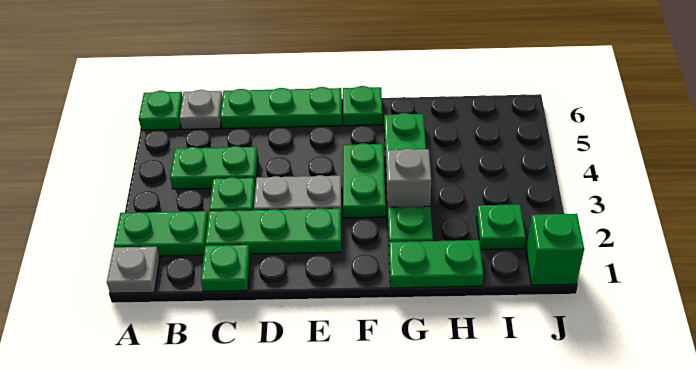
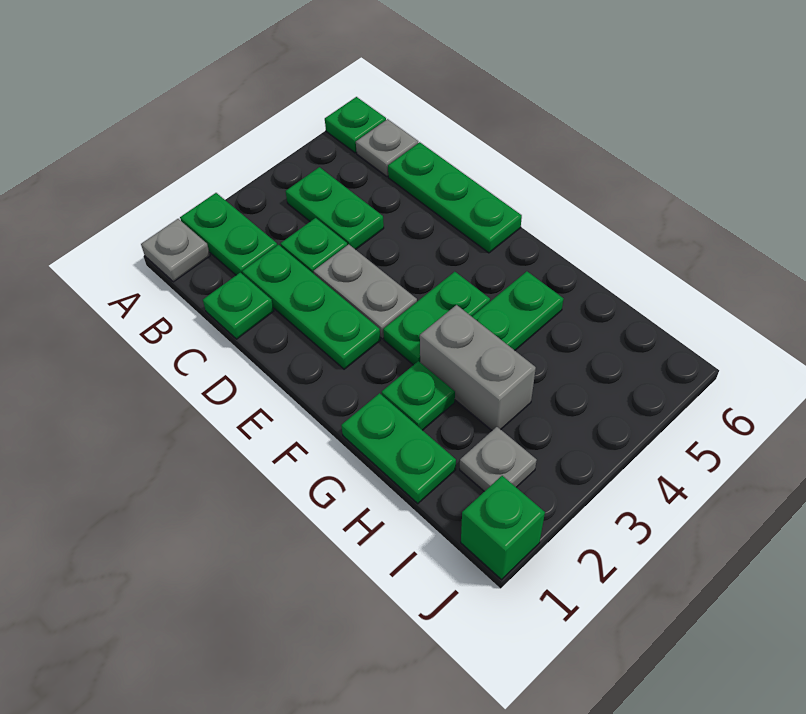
green plate F6 level 1 -> none
grey brick G3 level 1 -> grey brick G3:H3 level 1
green plate I2 level 1 -> grey plate I2 level 1

